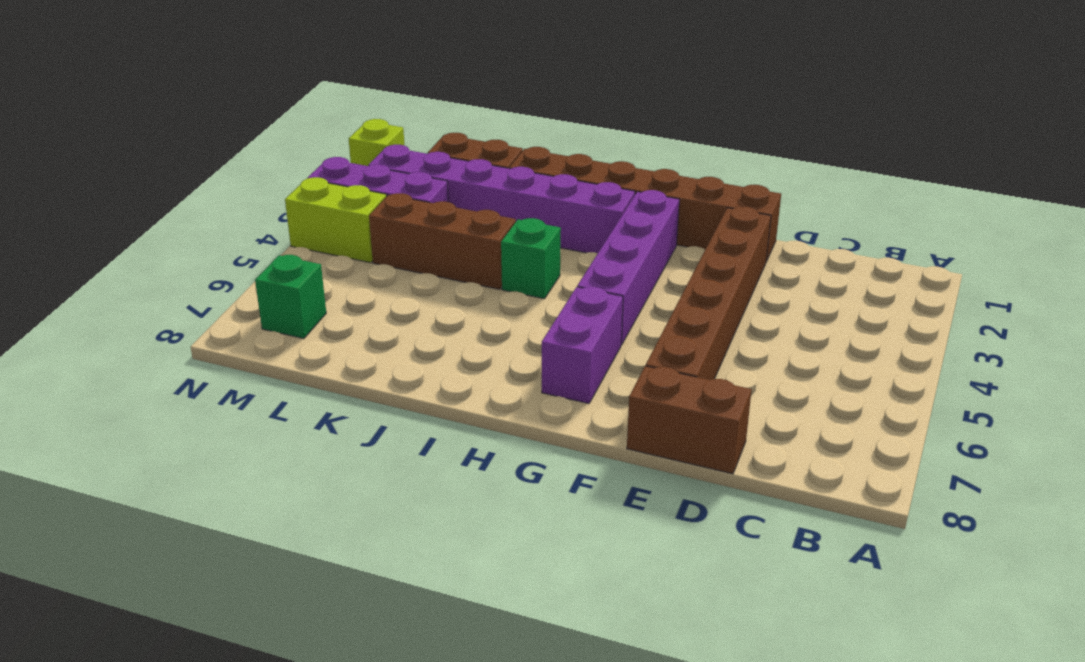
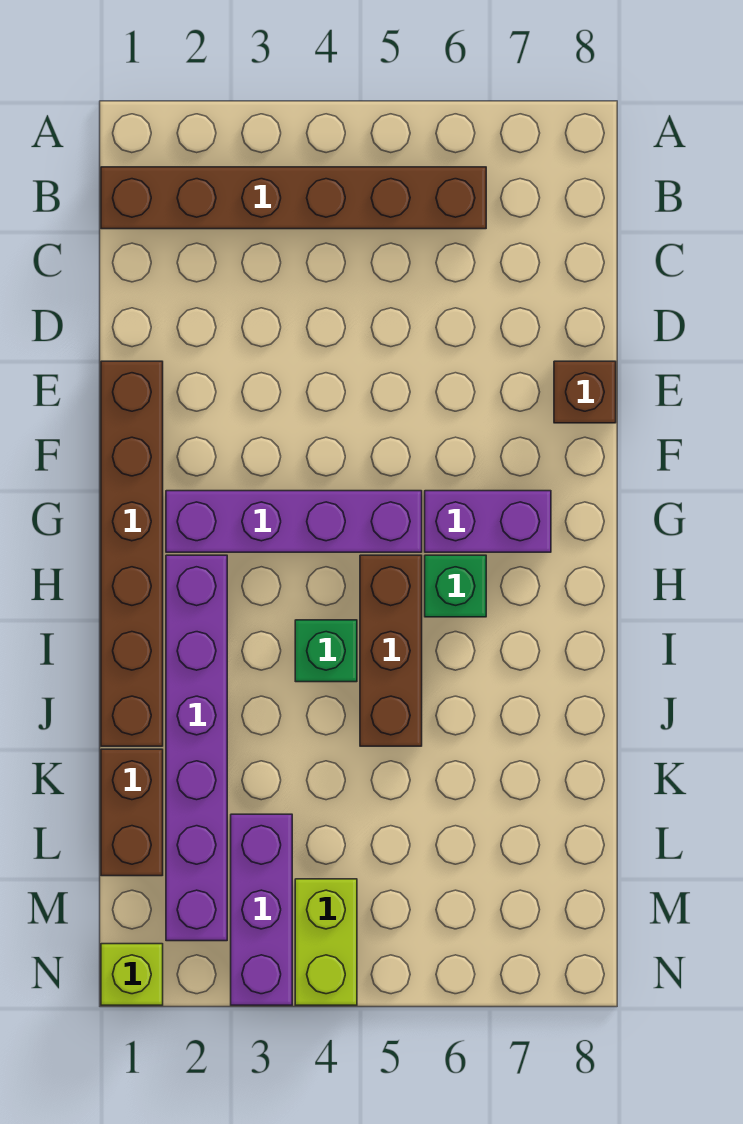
brown brick D8:E8 level 1 -> brown brick E8 level 1
brown brick E2:E7 level 1 -> brown brick B1:B6 level 1
brown brick J4:L4 level 1 -> brown brick H5:J5 level 1
green brick M7 level 1 -> green brick H6 level 1

